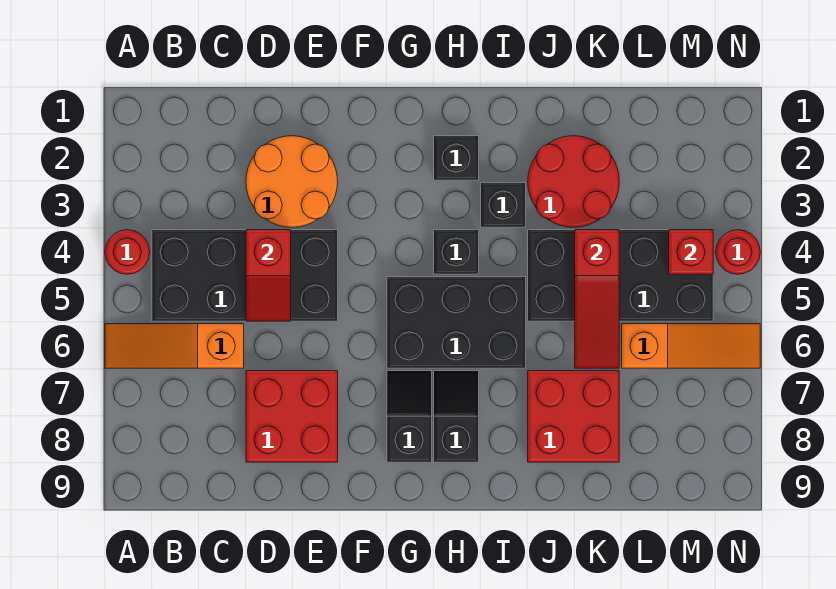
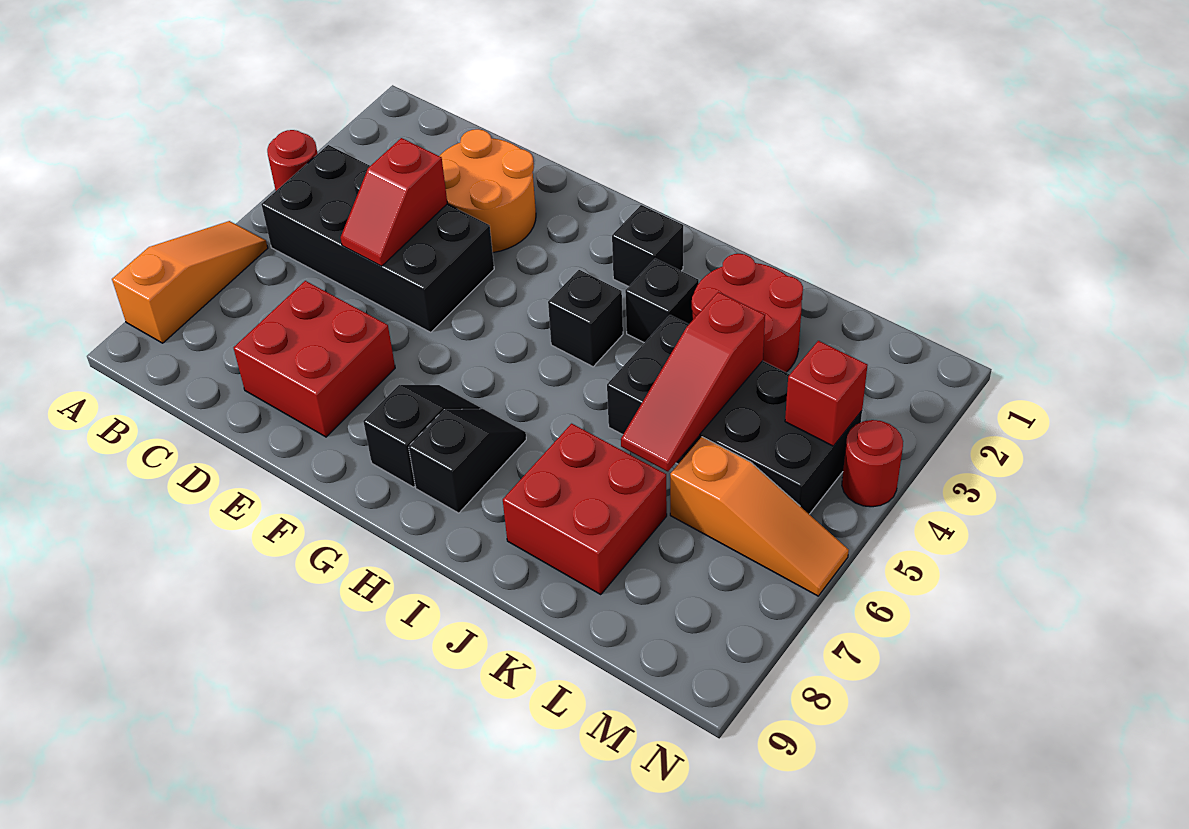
orange slope A6:C6 level 1 top C -> orange slope A6:A8 level 1 top 8
black brick G5:I6 level 1 -> none

